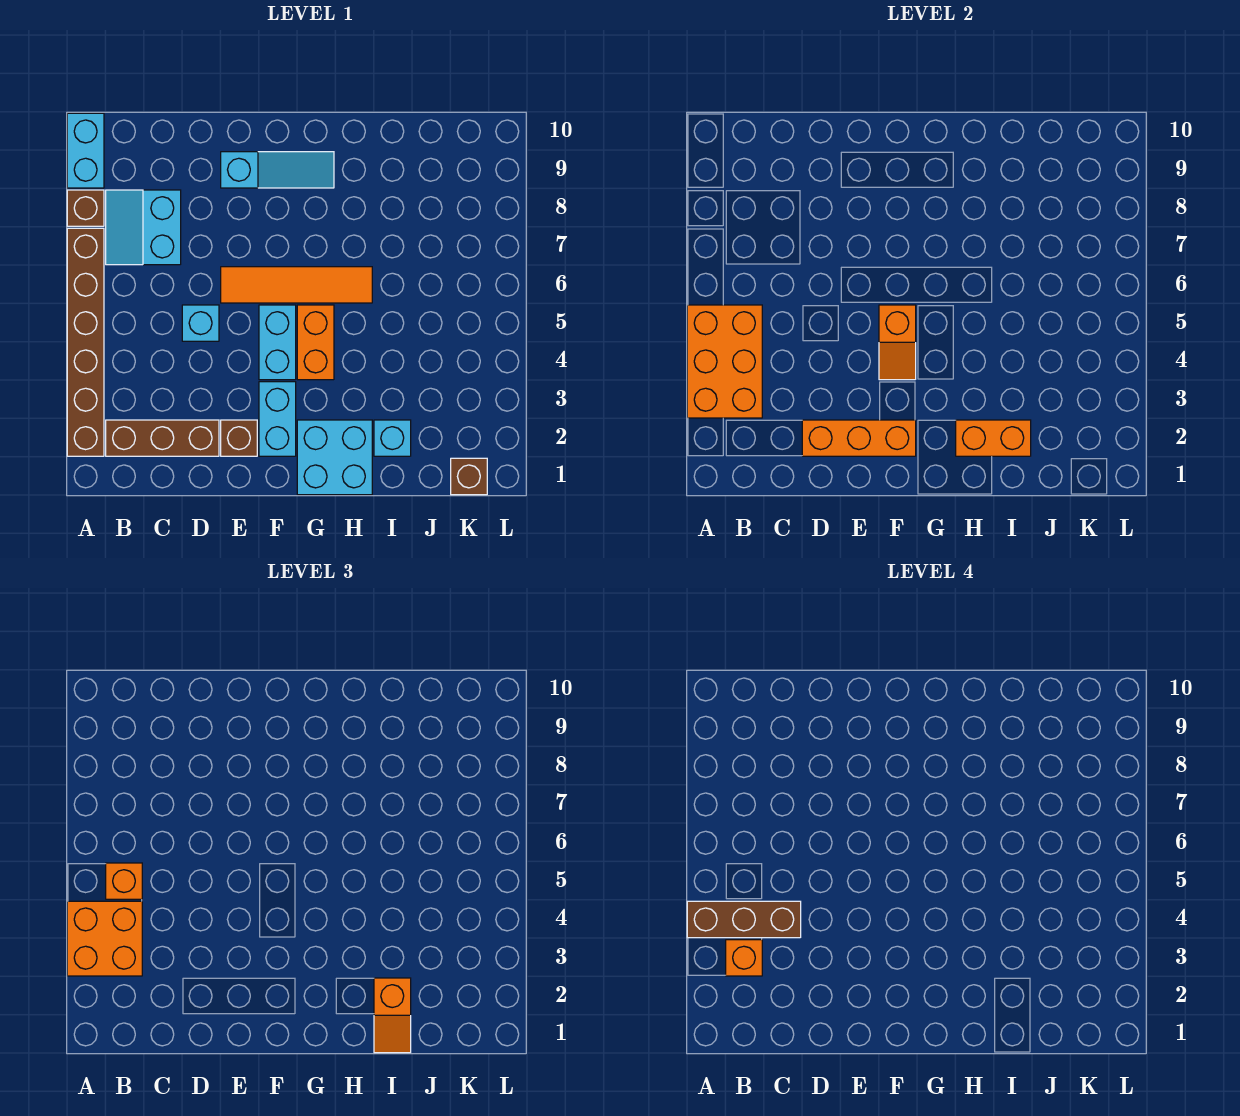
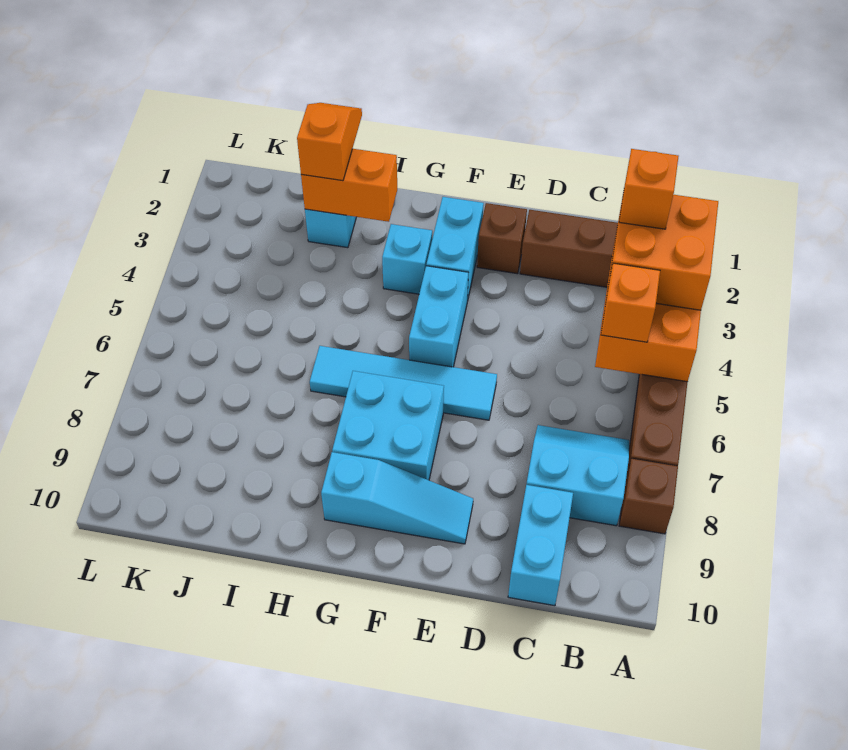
brown brick A4:C4 level 4 -> none
cyan brick A9:A10 level 1 -> cyan brick C9:C10 level 1
cyan slope B7:C8 level 1 top C -> cyan slope B7:C8 level 1 top 8
orange brick D2:F2 level 2 -> none
cyan brick D5 level 1 -> cyan brick G3 level 1
orange tile E6:H6 level 1 -> cyan tile E6:H6 level 1
cyan slope E9:G9 level 1 top E -> cyan slope E9:G9 level 1 top G
orange slope F4:F5 level 2 top 5 -> none
cyan brick G1:H2 level 1 -> cyan brick F7:G8 level 1
orange brick G4:G5 level 1 -> none
brown brick K1 level 1 -> none

